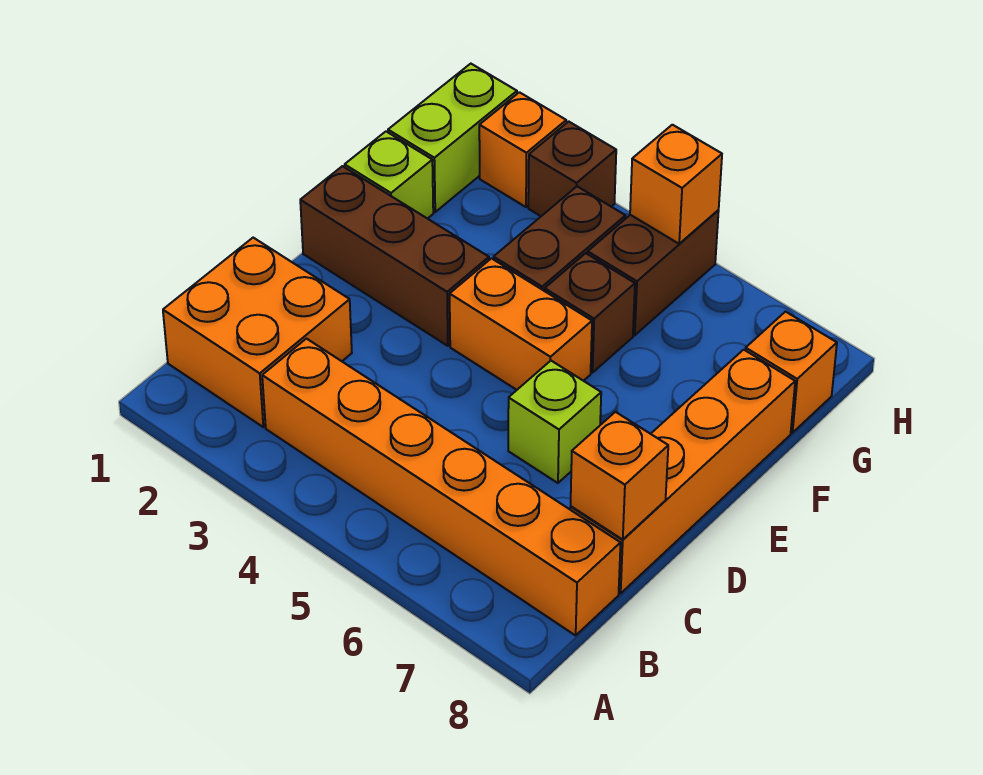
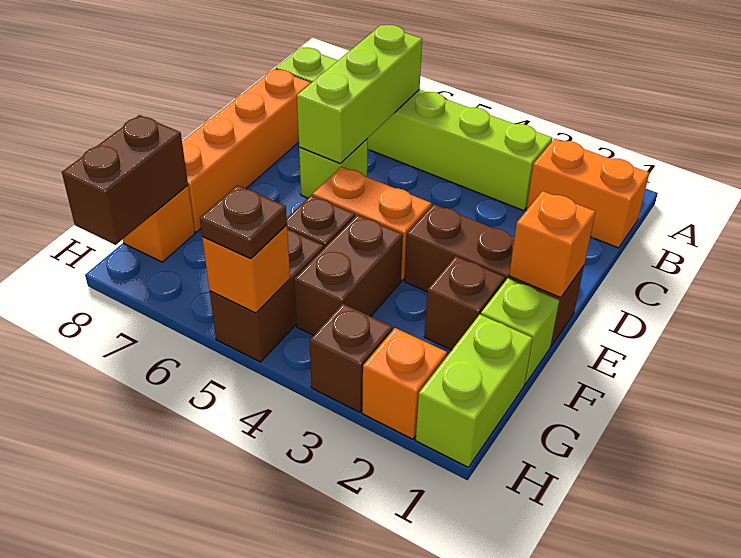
orange brick B1:C2 level 1 -> orange brick B1:B2 level 1
orange brick B3:B8 level 1 -> lime brick B3:B8 level 1
none -> lime brick B6:D6 level 2
orange brick C8 level 2 -> orange brick E1 level 2
none -> brown brick F2 level 1
none -> brown brick G8:H8 level 2
none -> brown plate H5 level 3

